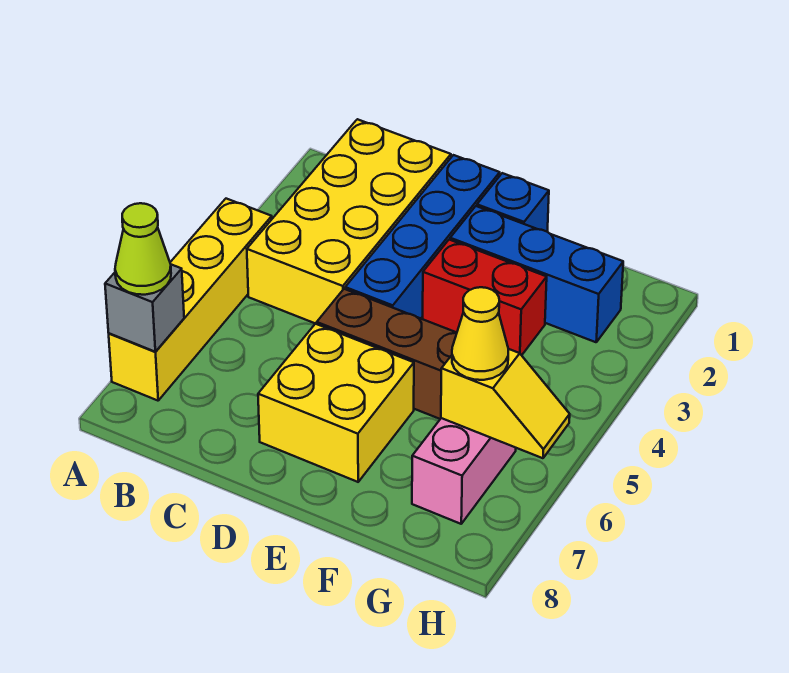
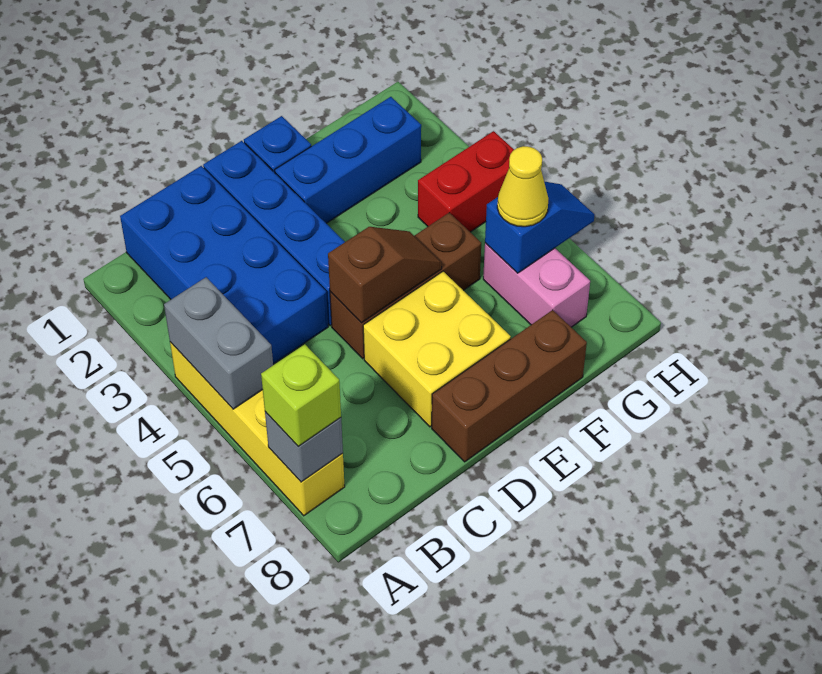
none -> grey brick A4:A5 level 2
lime cone A7 level 3 -> lime brick A7 level 3
yellow brick B1:C4 level 1 -> blue brick B1:C4 level 1
none -> brown slope D5:E5 level 2 top D
none -> brown brick D8:F8 level 1
red brick E3:F3 level 1 -> red brick G4:H4 level 1
yellow slope G6:H6 level 2 top G -> blue slope G6:H6 level 2 top G

